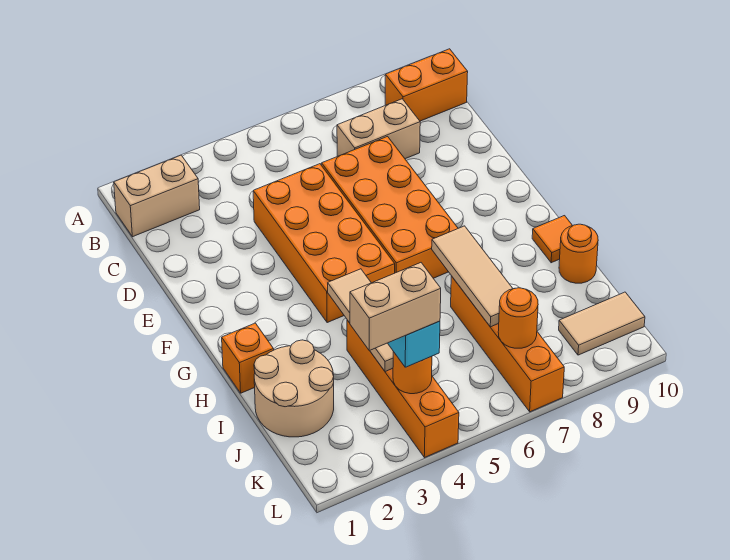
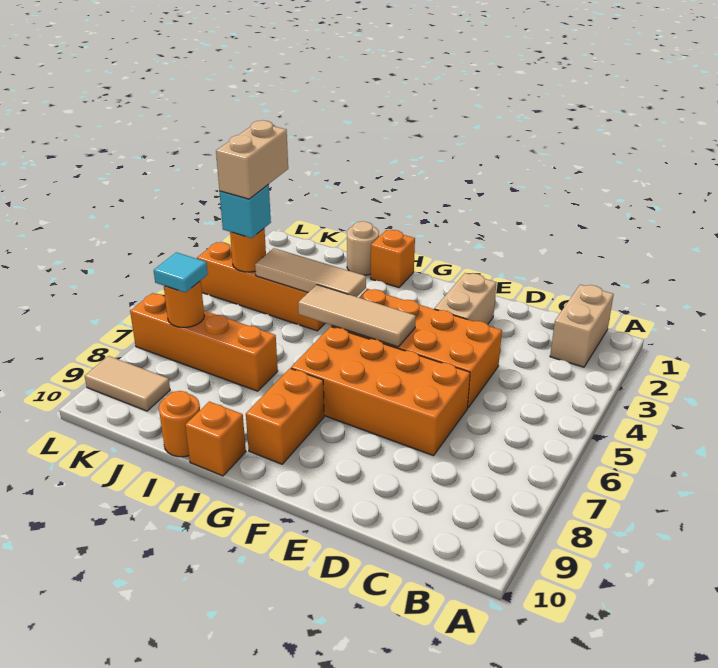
orange brick B9:B10 level 1 -> orange brick G8:G9 level 1
tan brick C7:C8 level 1 -> tan brick E2:E3 level 1
tan tile H7:J7 level 2 -> tan tile F5:H5 level 2
orange tile H10 level 1 -> orange brick H10 level 1
tan round brick I1:J2 level 1 -> tan round brick I1 level 1
none -> cyan tile K7 level 3
tan tile K9:K10 level 1 -> tan tile K9:L9 level 1

